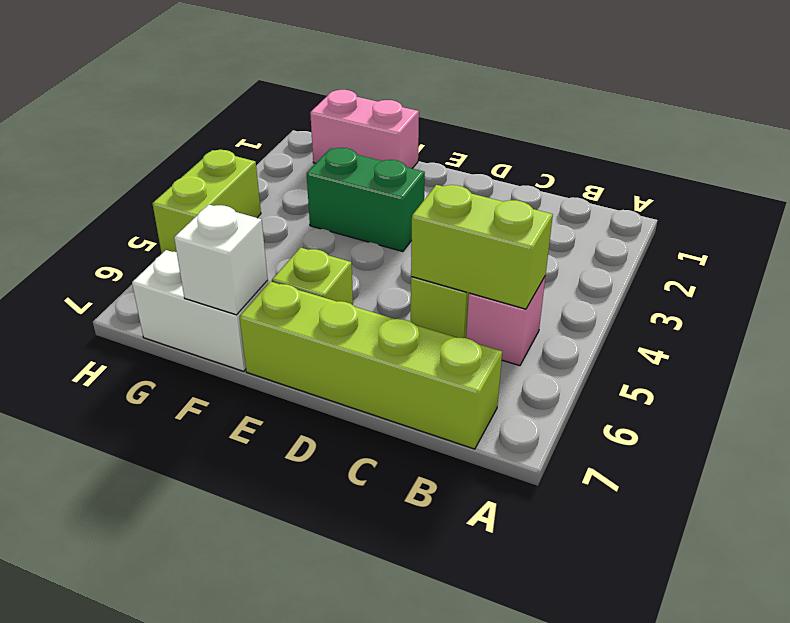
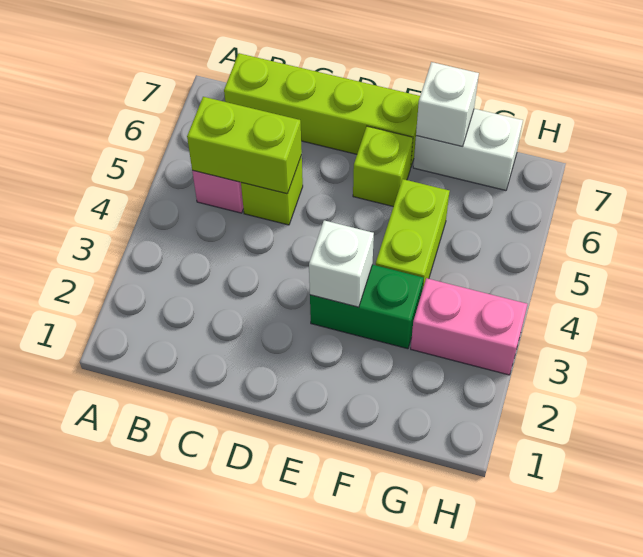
none -> white brick E3 level 2
pink brick F1:G1 level 1 -> pink brick G3:H3 level 1
lime brick H4:H5 level 1 -> lime brick F4:F5 level 1

